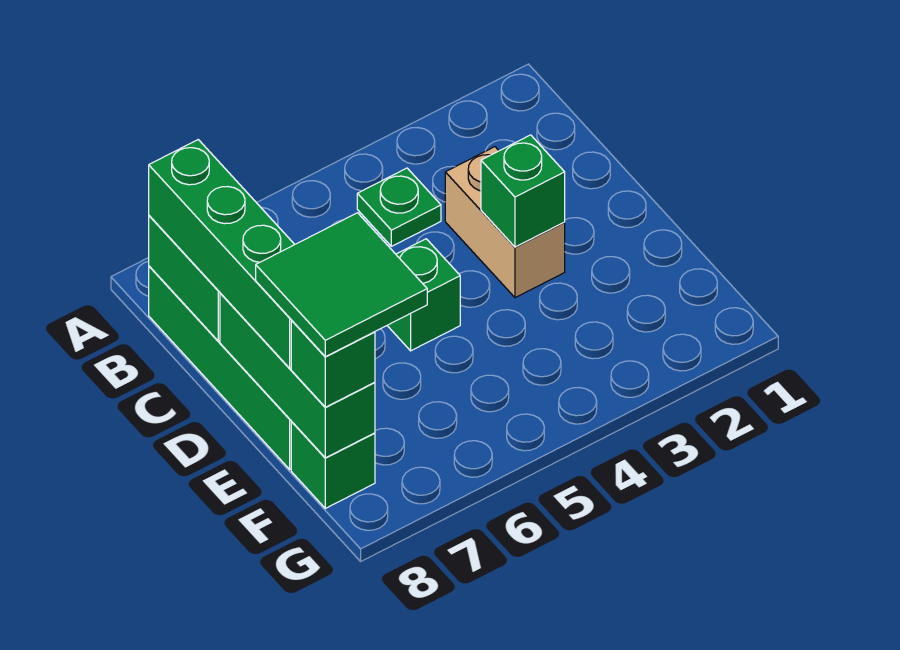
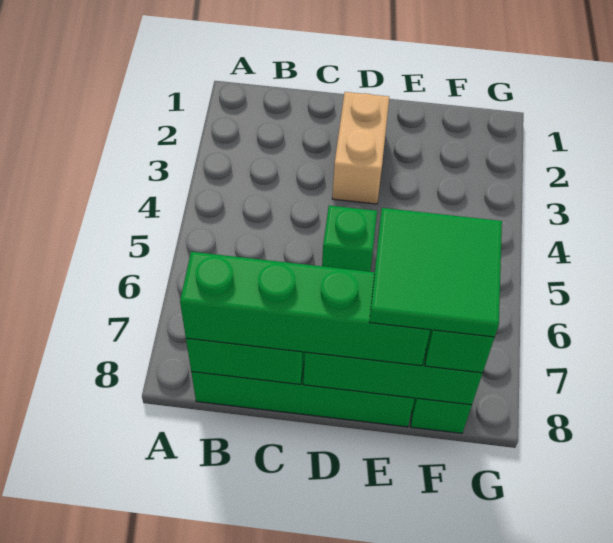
green plate B4 level 1 -> none
tan brick C3:D3 level 1 -> tan brick D2:D3 level 1
green brick D3 level 2 -> none

